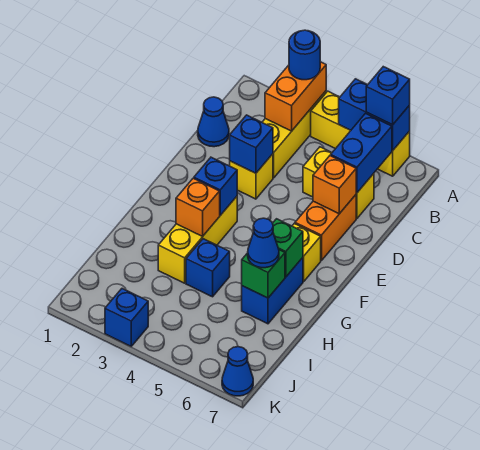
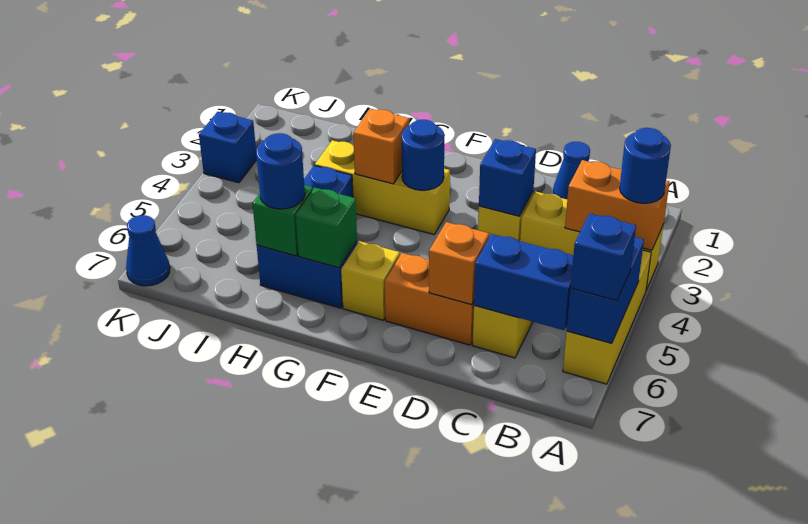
blue brick F3 level 2 -> blue round brick F3 level 2
blue cone H6 level 3 -> blue round brick H6 level 3

